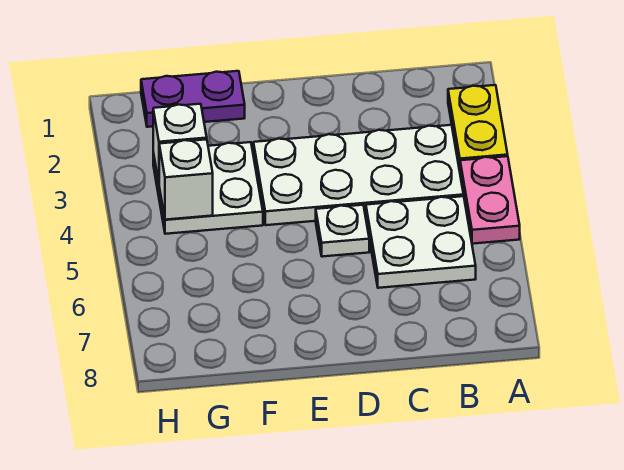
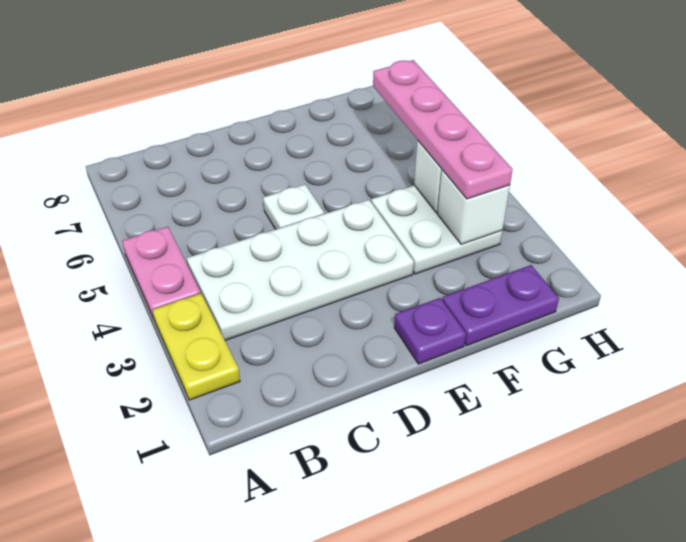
white plate B5:C6 level 1 -> none
none -> purple plate E1 level 1
none -> pink plate G3:G6 level 3

